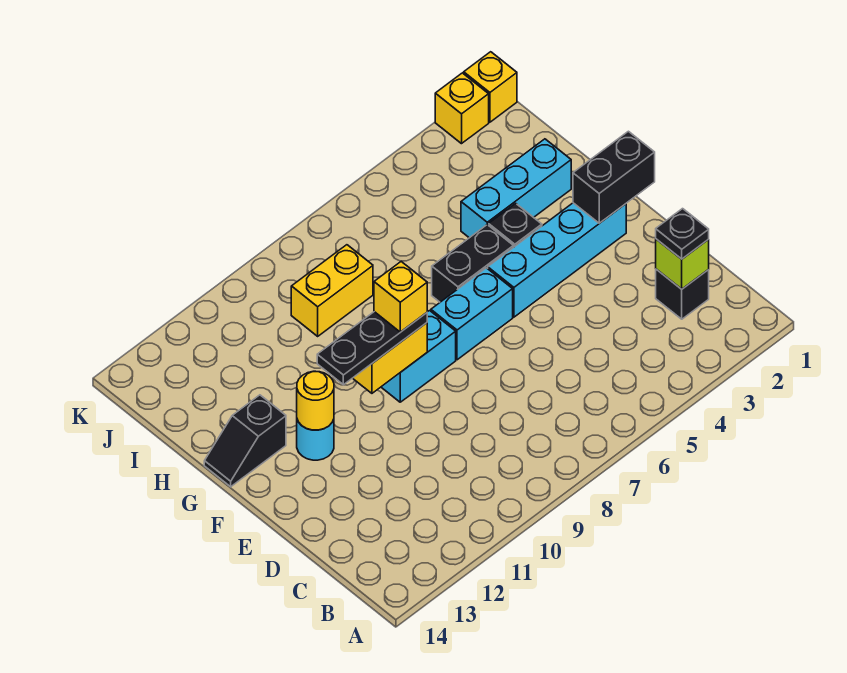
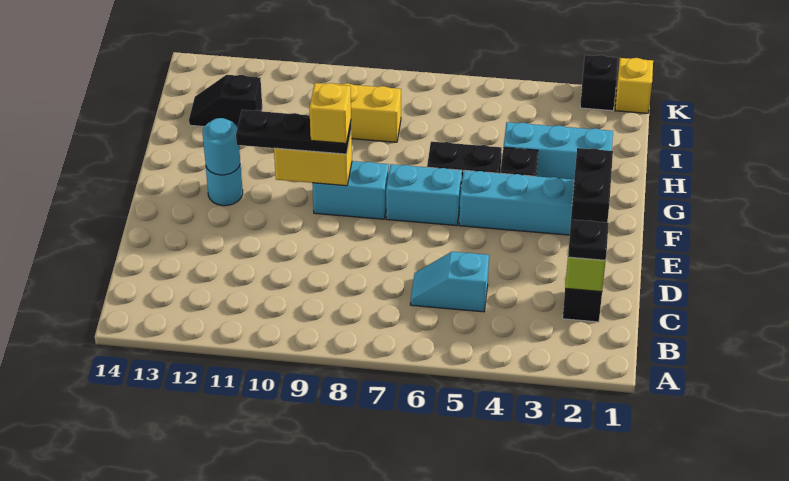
none -> cyan slope C5:C6 level 1 top 5
black brick F1:F2 level 2 -> black brick E2:F2 level 2
yellow round brick F12 level 2 -> cyan round brick F12 level 2
black slope G13:G14 level 1 top 13 -> black slope I12:I13 level 1 top 12
yellow brick K2 level 1 -> black brick K2 level 1

